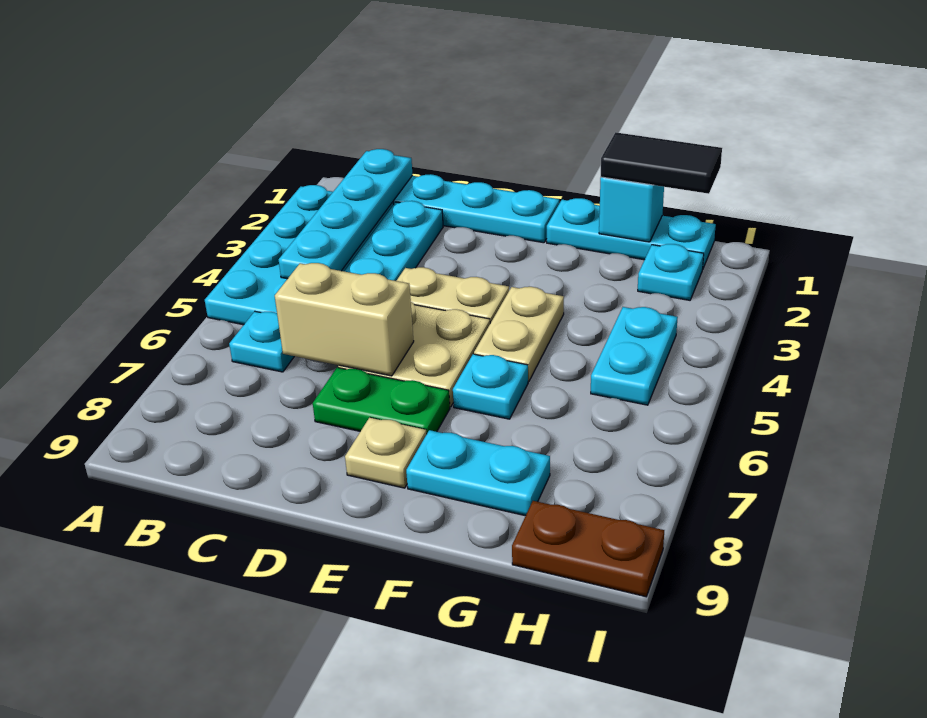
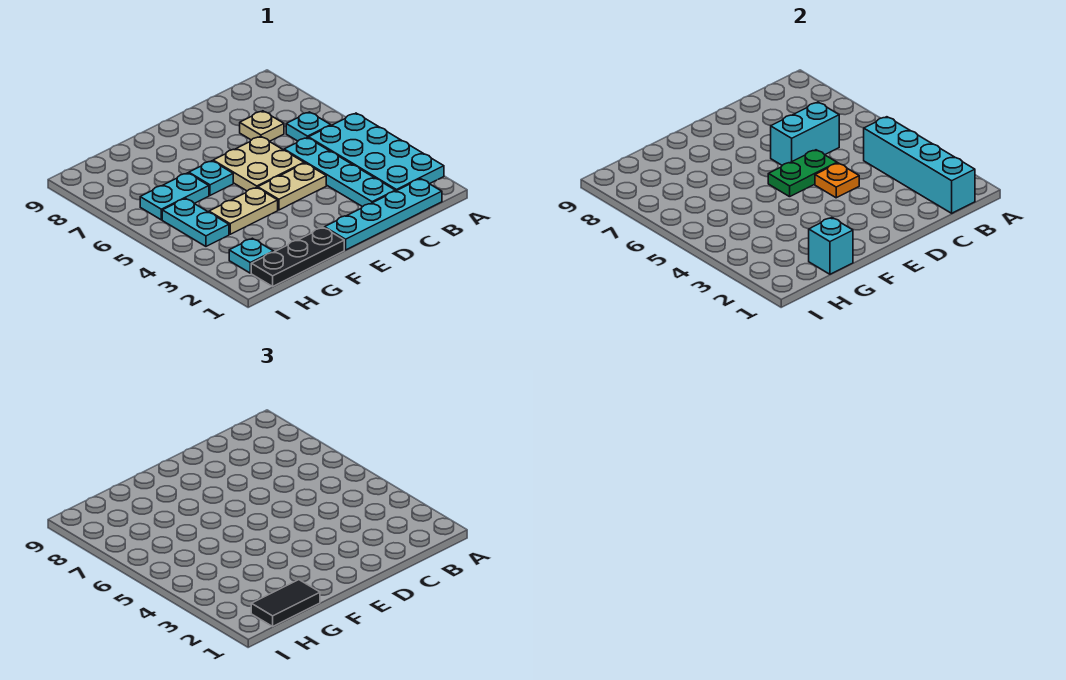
cyan plate B1:B4 level 2 -> cyan brick B1:B4 level 2
tan brick C6:D6 level 2 -> cyan brick C6:D6 level 2
none -> orange plate D4 level 2
green plate D7:E7 level 1 -> green plate D5:E5 level 2
tan plate E8 level 1 -> tan plate C7 level 1
cyan plate F1:H1 level 1 -> black plate F1:H1 level 1
tan plate F4:F5 level 1 -> tan plate F4:G4 level 1
cyan plate F8:G8 level 1 -> cyan plate G6:H6 level 1
brown plate H9:I9 level 1 -> none

